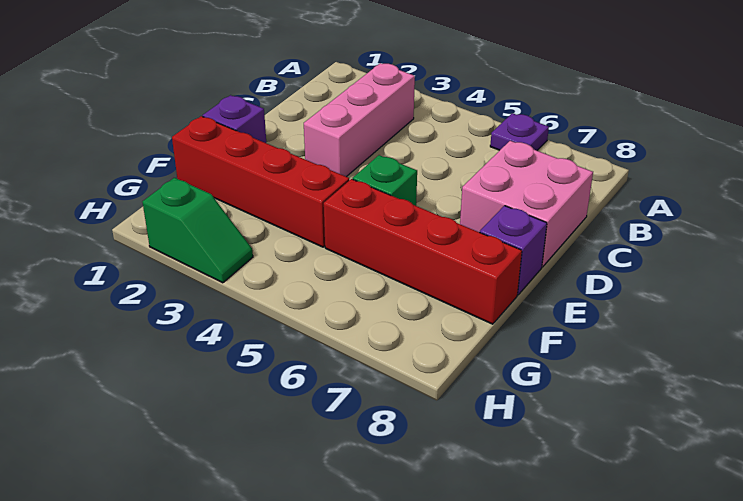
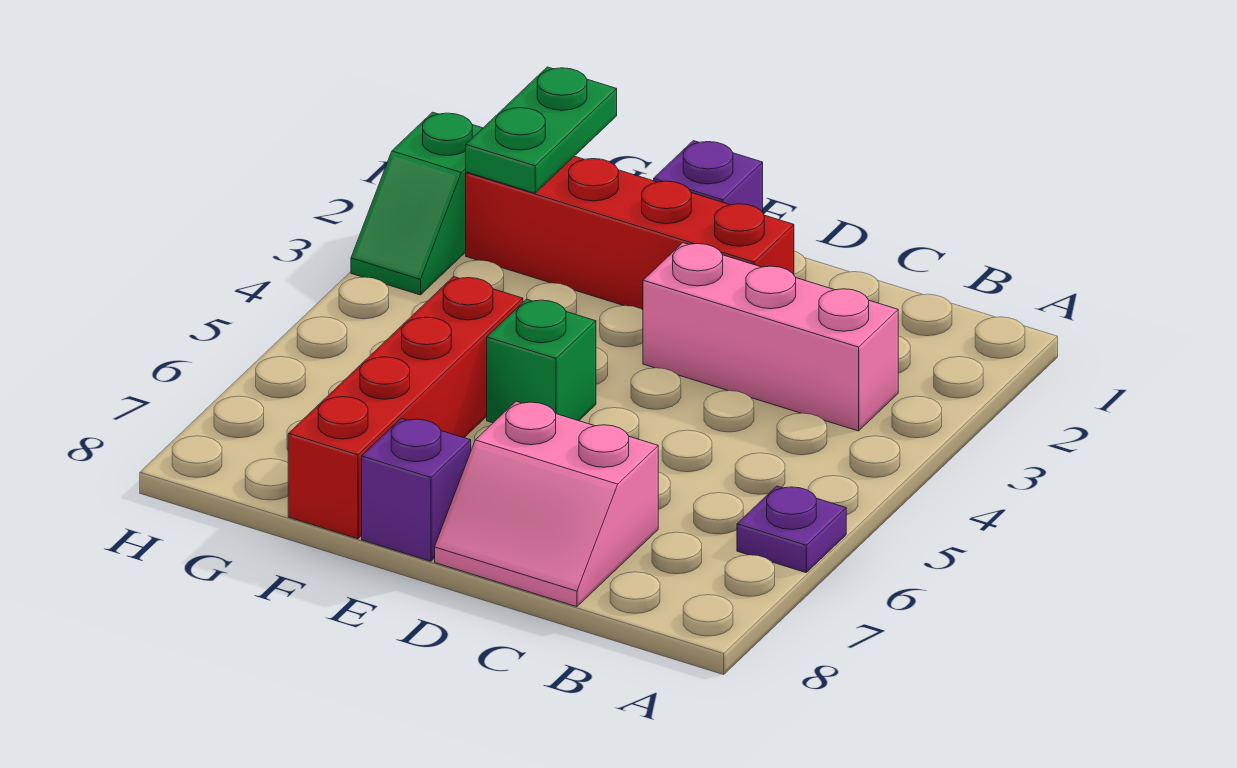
pink brick C7:D8 level 1 -> pink slope C7:D8 level 1 top 7
red brick F1:F4 level 1 -> red brick D2:G2 level 1
none -> green plate G1:G2 level 2

